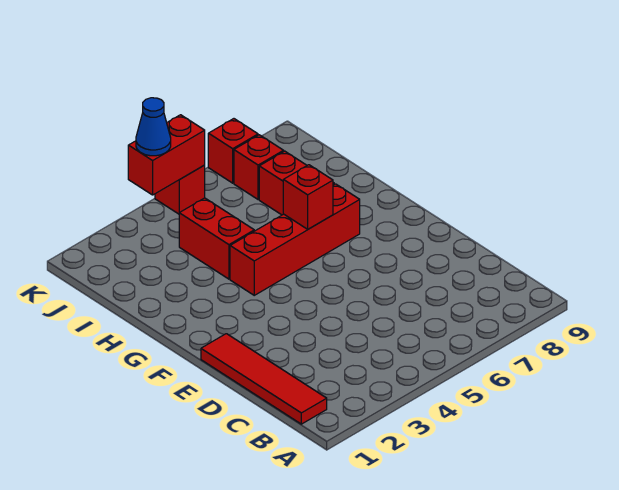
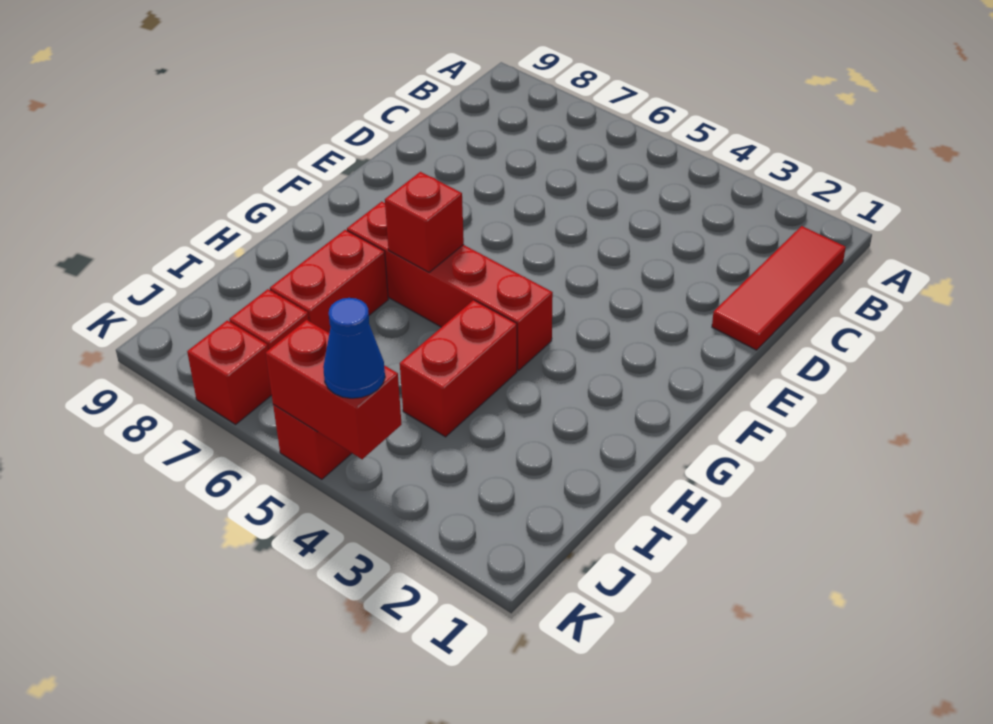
red tile B1:E1 level 1 -> red tile B1:D1 level 1

